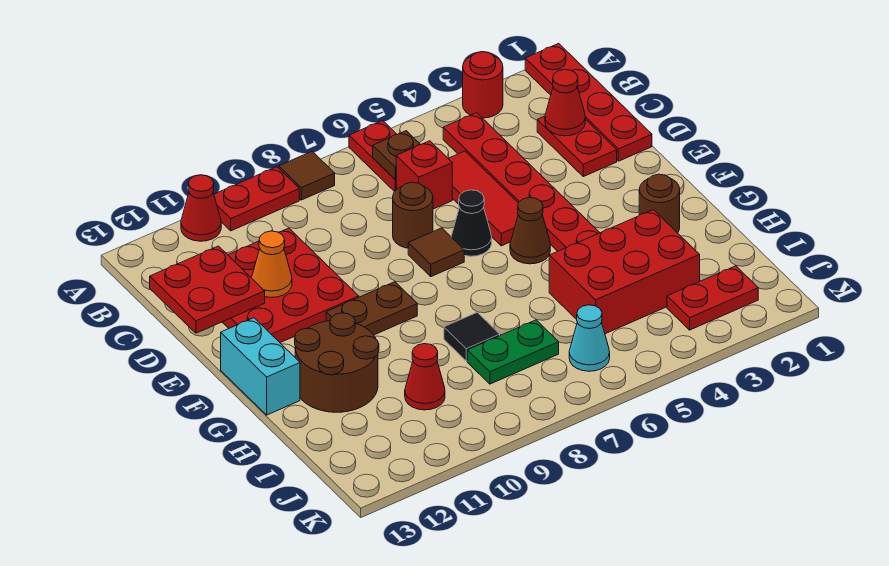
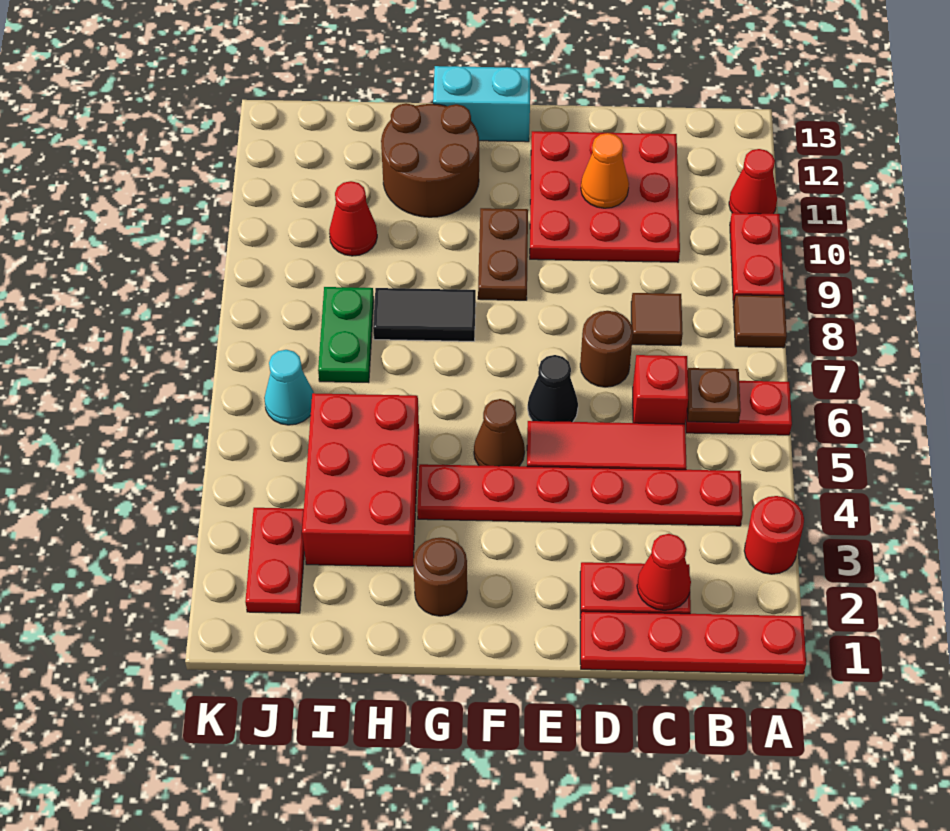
red plate C12:D13 level 2 -> none
brown tile E7 level 1 -> brown tile C8 level 1
black tile H8 level 1 -> black tile G8:H8 level 1

